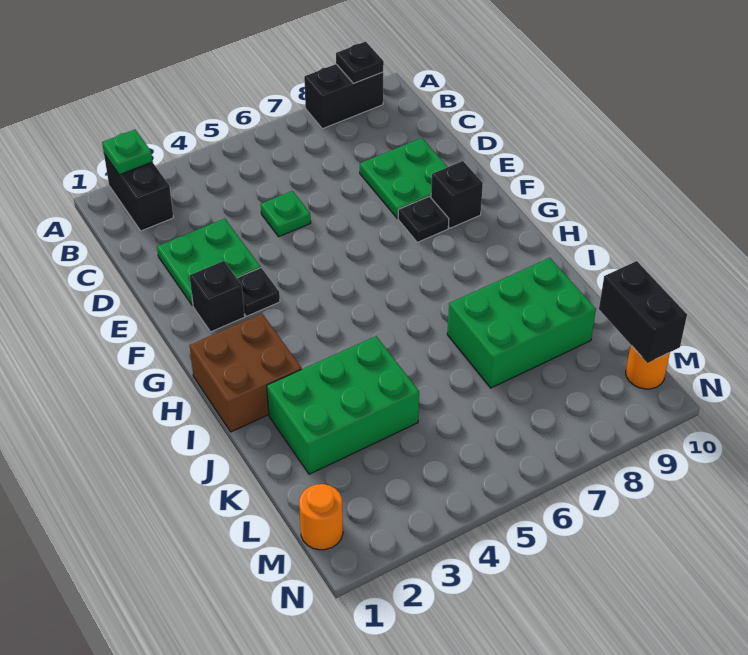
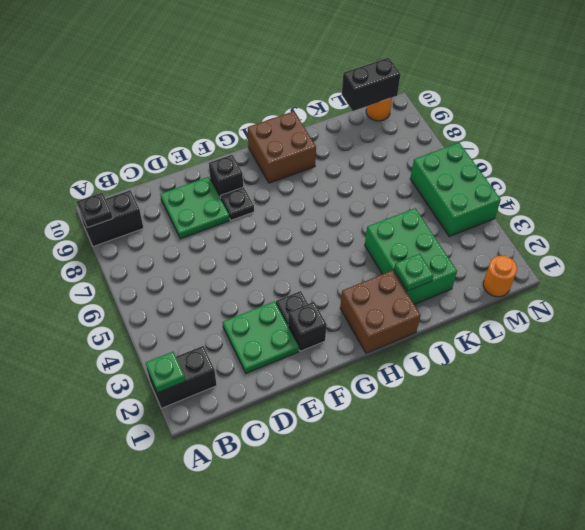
black brick A8:A9 level 1 -> black brick A9:B9 level 1
green plate D5 level 1 -> green plate J2 level 2
none -> brown brick H9:I10 level 1
green brick J7:K9 level 1 -> green brick M4:N6 level 1

